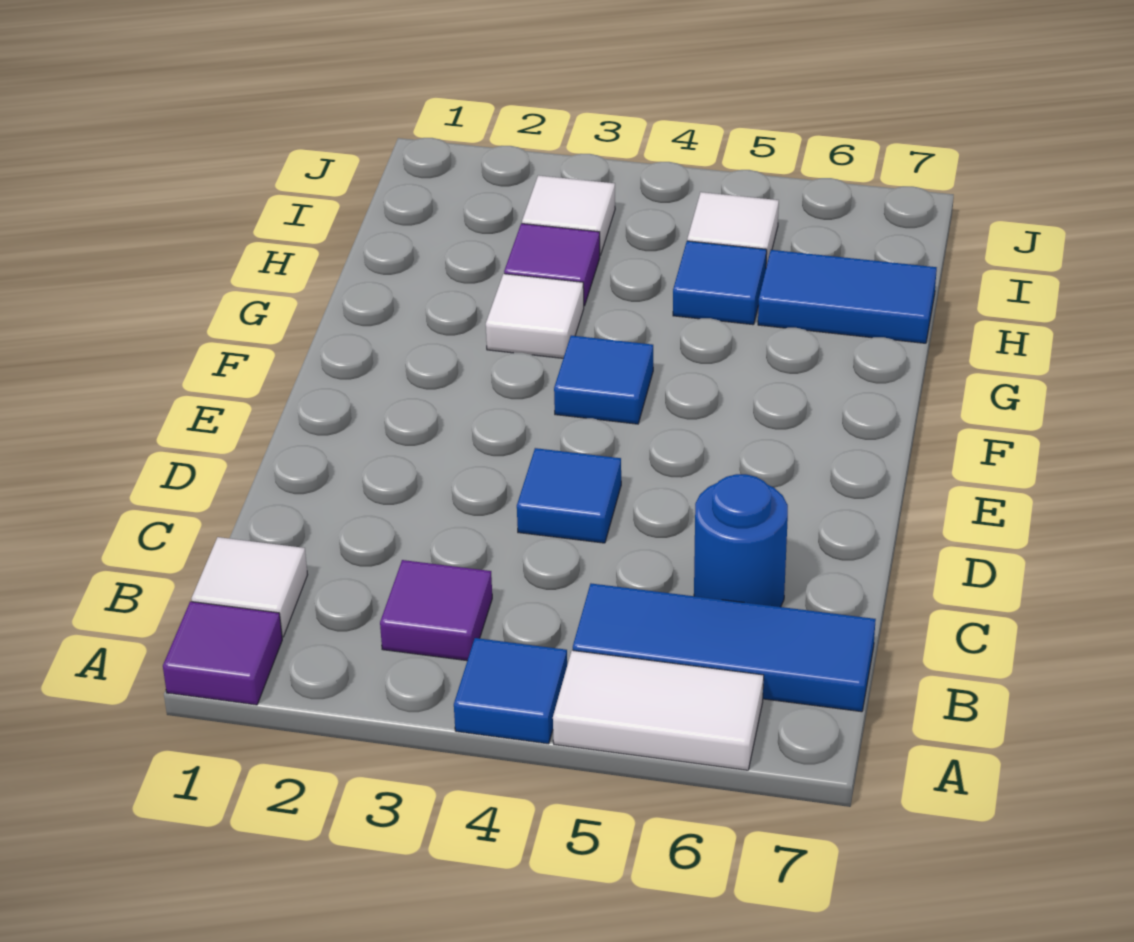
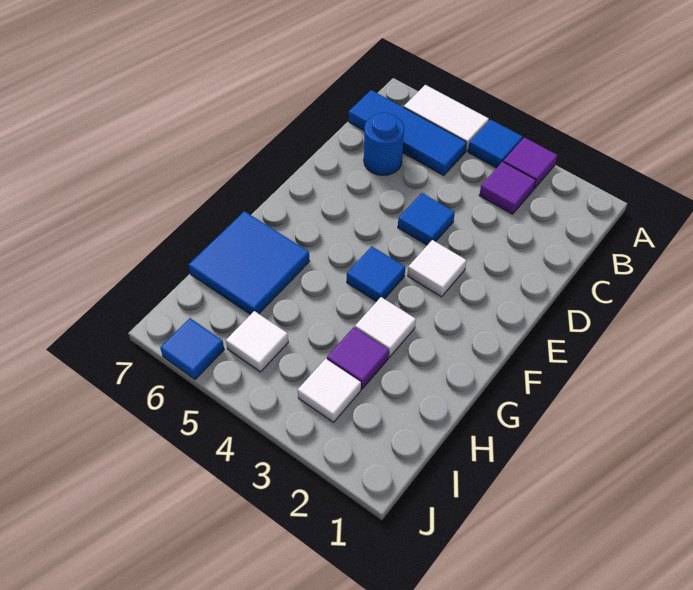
purple tile A1 level 1 -> purple tile A3 level 1
white tile B1 level 1 -> white tile E3 level 1
blue tile H5 level 1 -> blue tile J6 level 1
blue tile H6:H7 level 1 -> blue tile G6:H7 level 1

